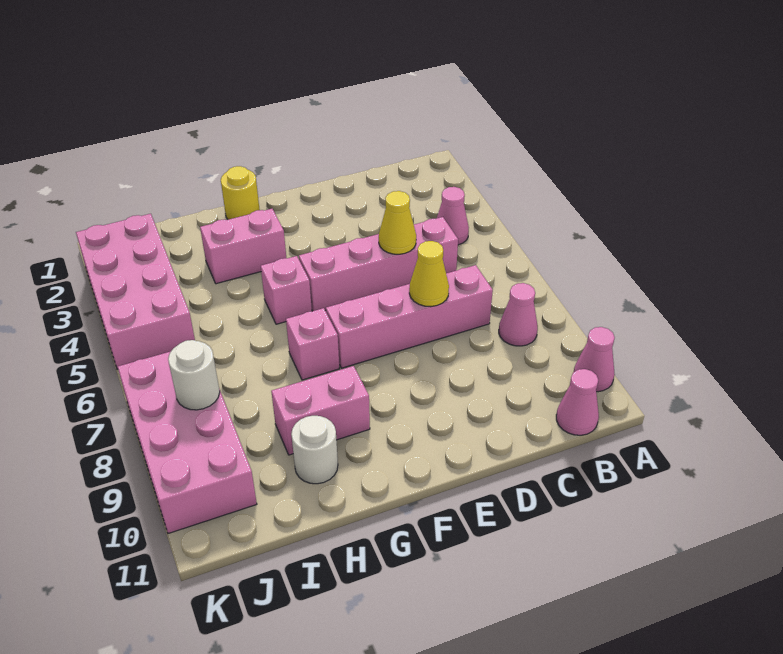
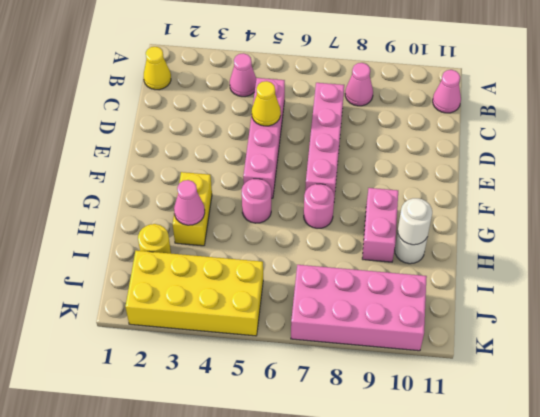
pink cone A10 level 1 -> pink cone H3 level 2
yellow cone D7 level 2 -> yellow cone B1 level 1
yellow round brick G1 level 1 -> yellow round brick I2 level 1
pink brick G3:H3 level 1 -> yellow brick G3:H3 level 1
pink brick G5 level 1 -> pink round brick G5 level 1
pink brick G7 level 1 -> pink round brick G7 level 1
pink brick J2:K5 level 1 -> yellow brick J2:K5 level 1
white round brick J8 level 2 -> white round brick H10 level 2

